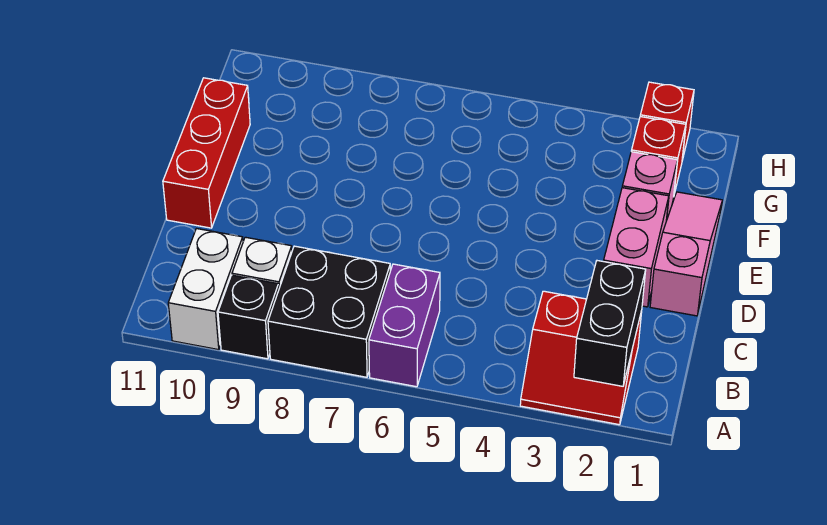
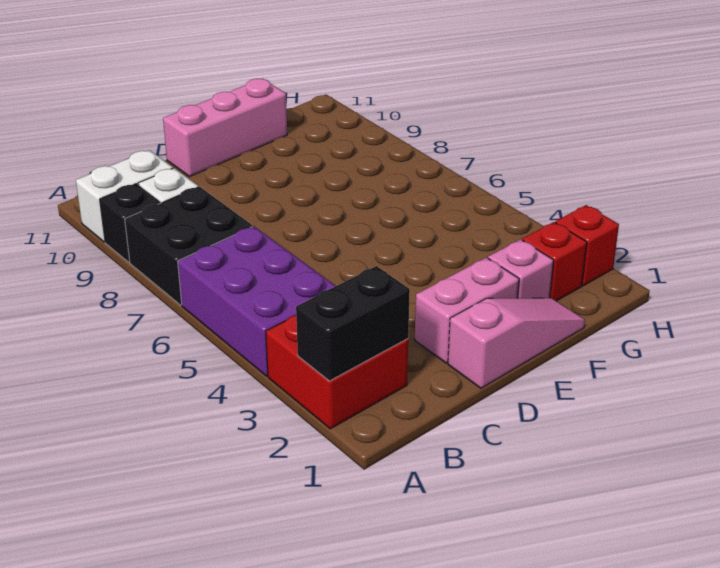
red slope A2:B3 level 1 top B -> red brick A2:B3 level 1
purple brick A6:B6 level 1 -> purple brick A4:B6 level 1
red brick D11:F11 level 1 -> pink brick D11:F11 level 1

